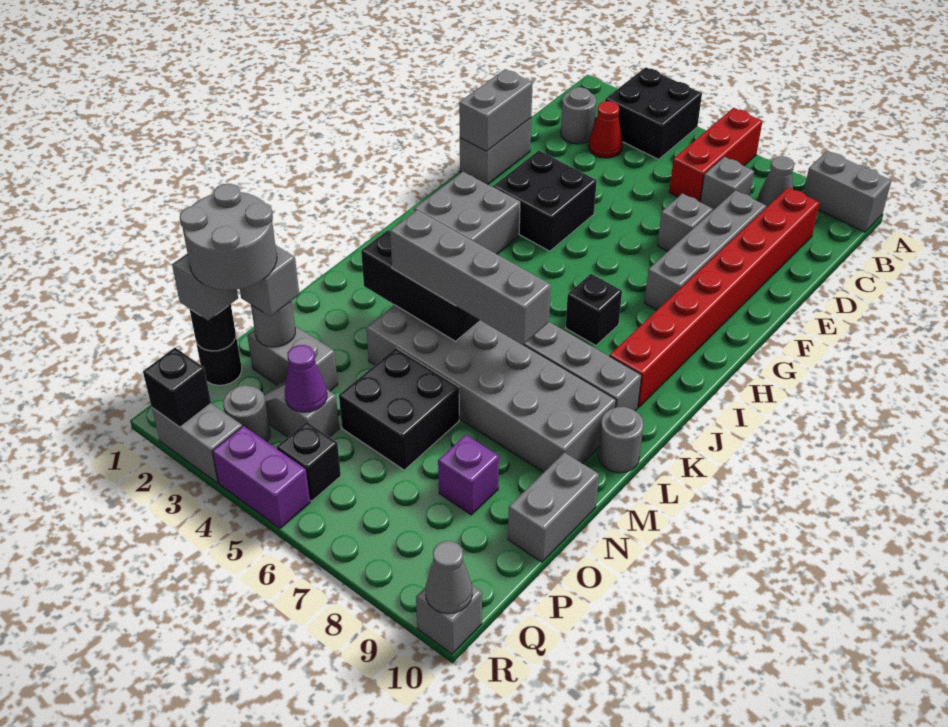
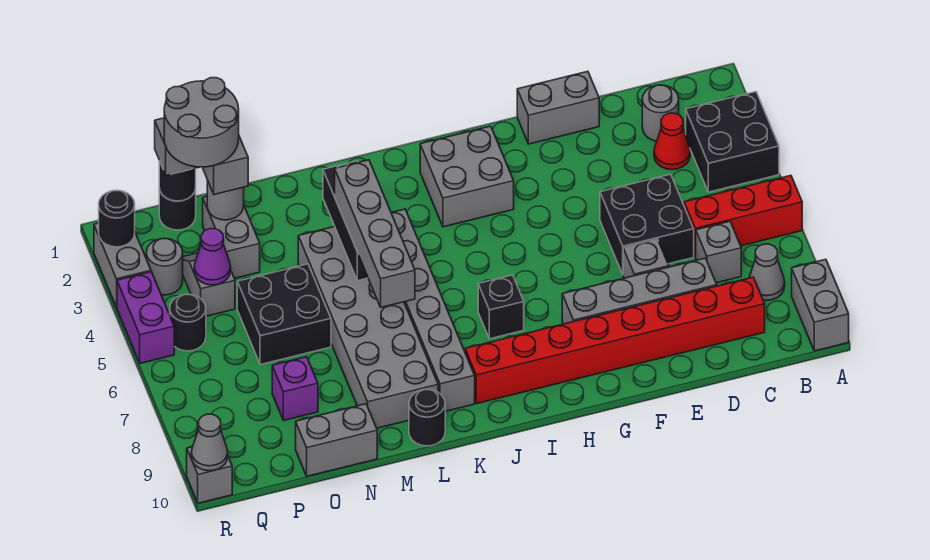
grey brick E1:F1 level 2 -> none
black brick F3:G4 level 1 -> black brick D5:E6 level 1
grey round brick L10 level 1 -> black round brick L10 level 1
black brick Q5 level 1 -> black round brick Q5 level 1
black brick R2 level 2 -> black round brick R2 level 2

